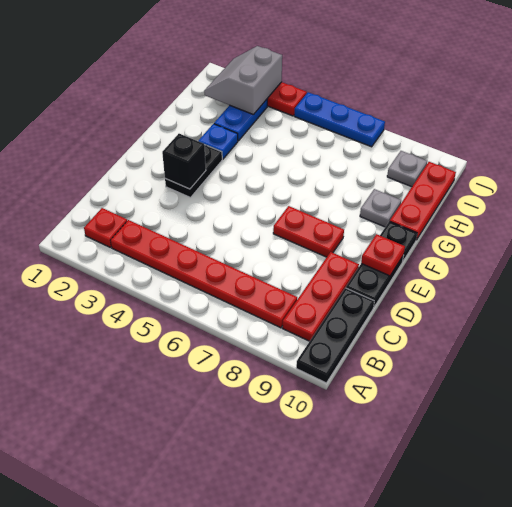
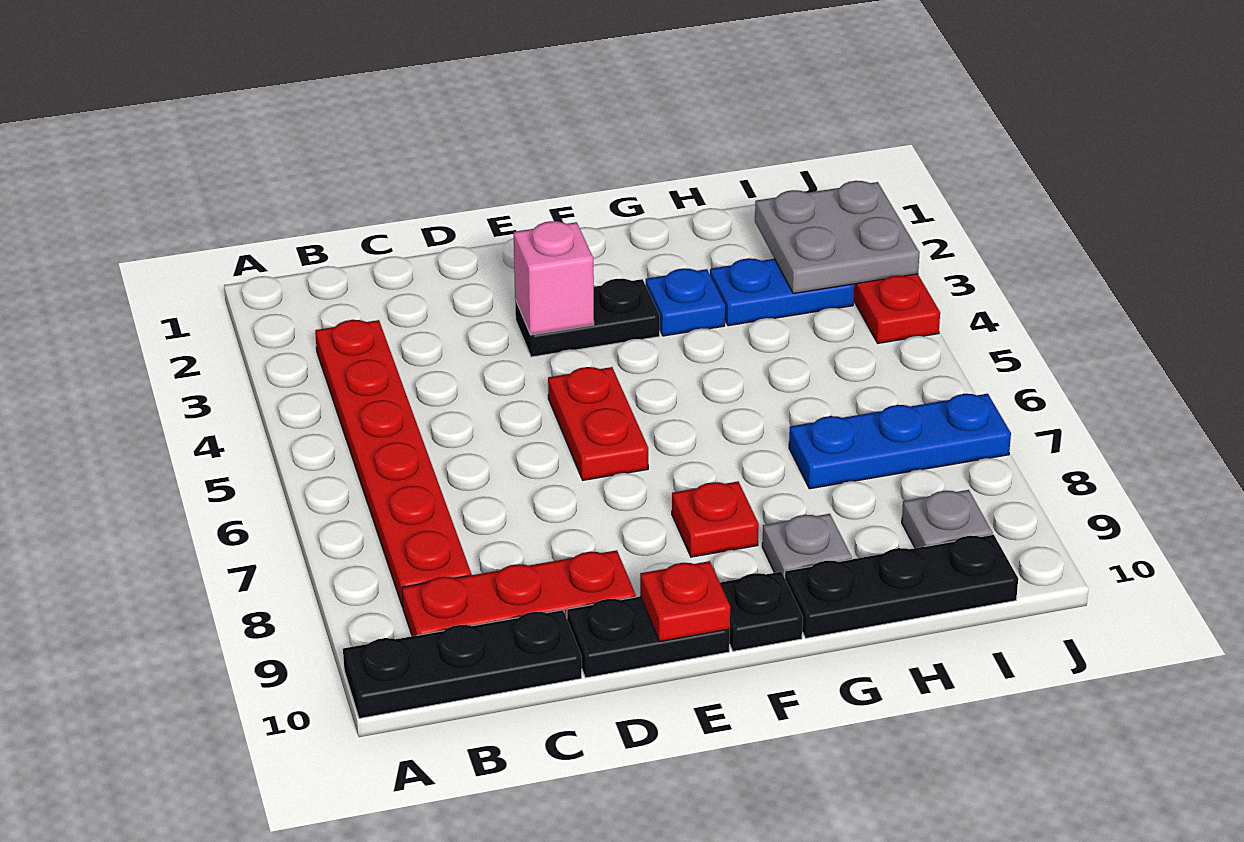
red plate B2 level 1 -> red plate F8 level 1
black brick E3 level 2 -> pink brick E3 level 2
red plate E7:E8 level 1 -> red plate E5:E6 level 1
red plate G10:I10 level 1 -> black plate G10:I10 level 1
grey slope I2:J3 level 2 top 3 -> grey plate I2:J3 level 2
blue plate J5:J7 level 1 -> blue plate H7:J7 level 1

